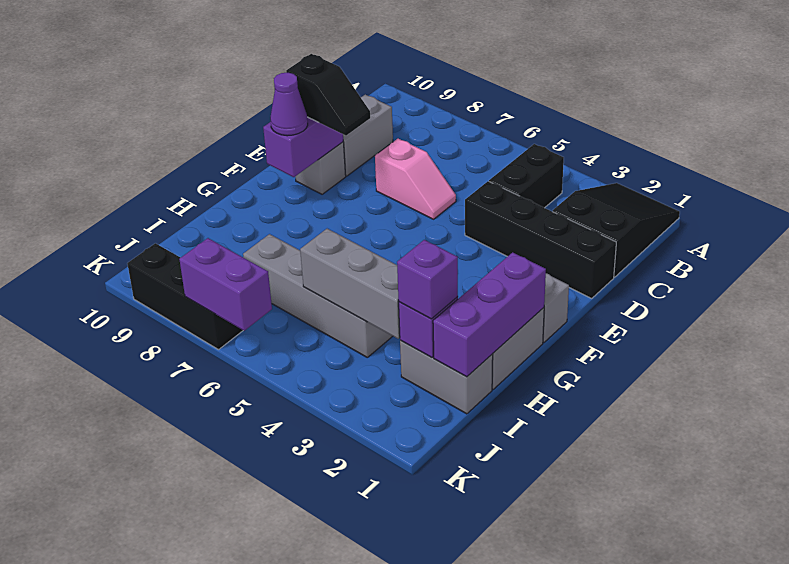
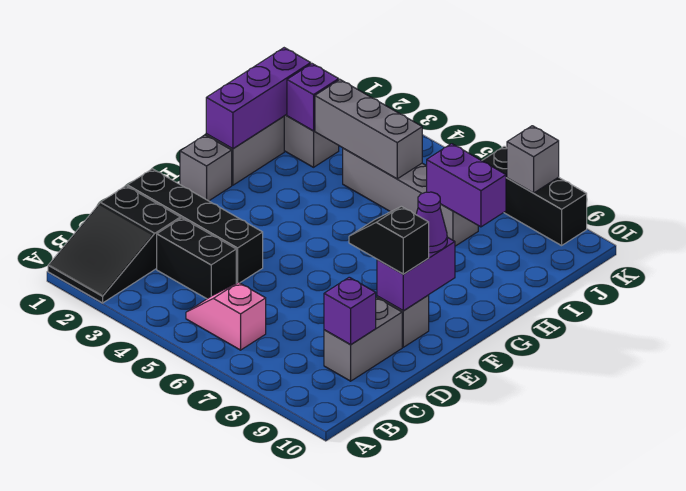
black brick B4:C4 level 1 -> black brick C3:C4 level 1
pink slope D6:D7 level 1 top 7 -> pink slope B5:B6 level 1 top 6
purple brick I2 level 3 -> purple brick C9 level 2
purple brick K6:K7 level 2 -> purple brick I7:I8 level 2
none -> grey brick K8 level 2

